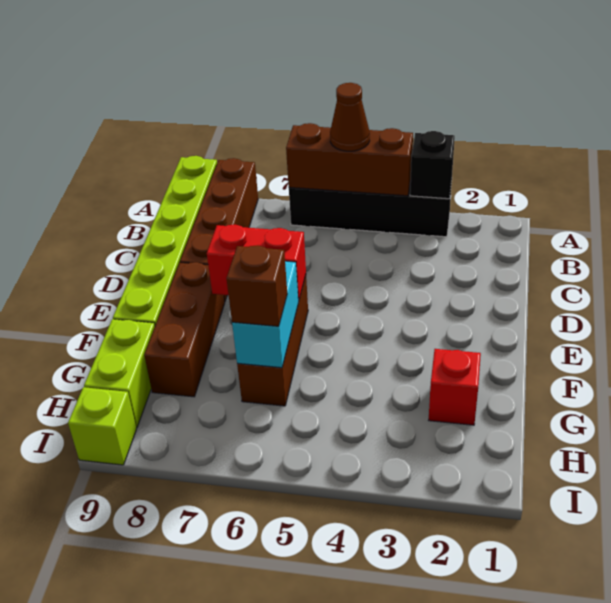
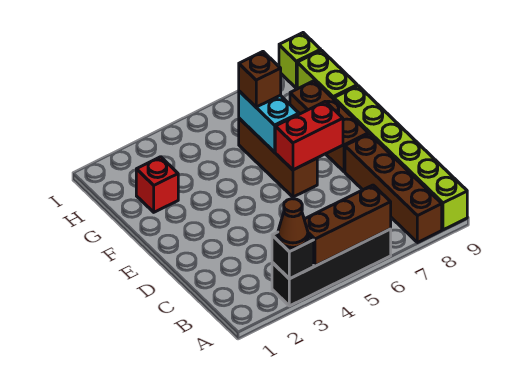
brown cone A5 level 3 -> brown cone A3 level 3

